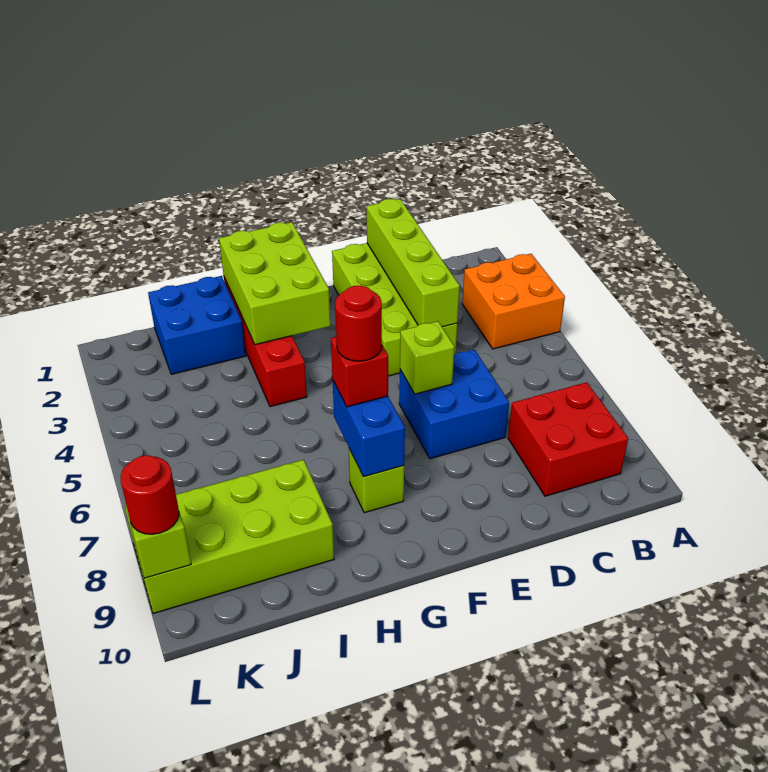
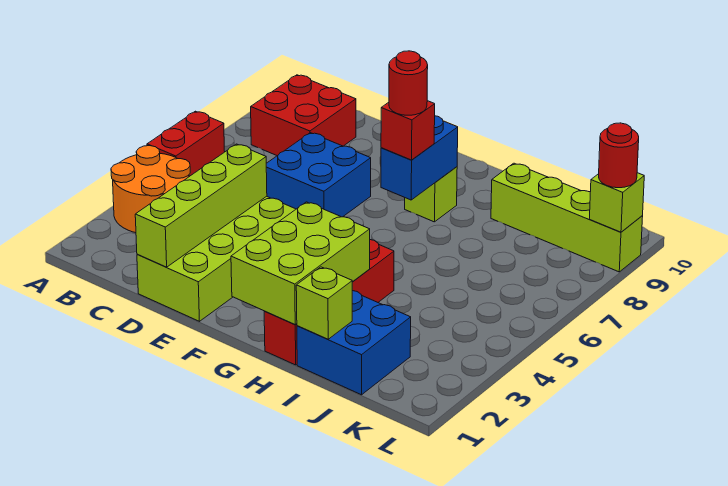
orange brick A3:B4 level 1 -> orange round brick A3:B4 level 1
none -> red brick A5:A6 level 1
lime brick E6 level 2 -> lime brick I1 level 2
lime brick I8:L9 level 1 -> lime brick I9:L9 level 1

